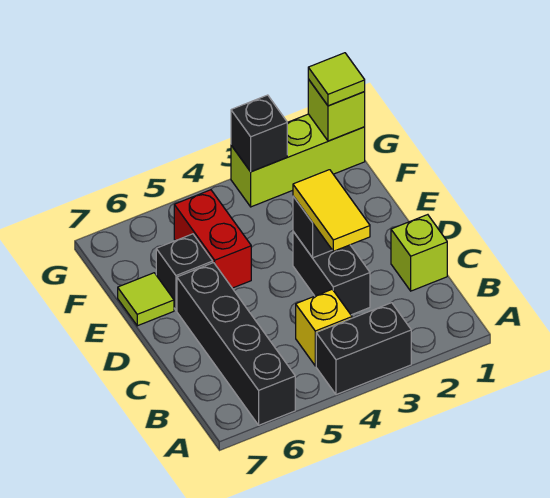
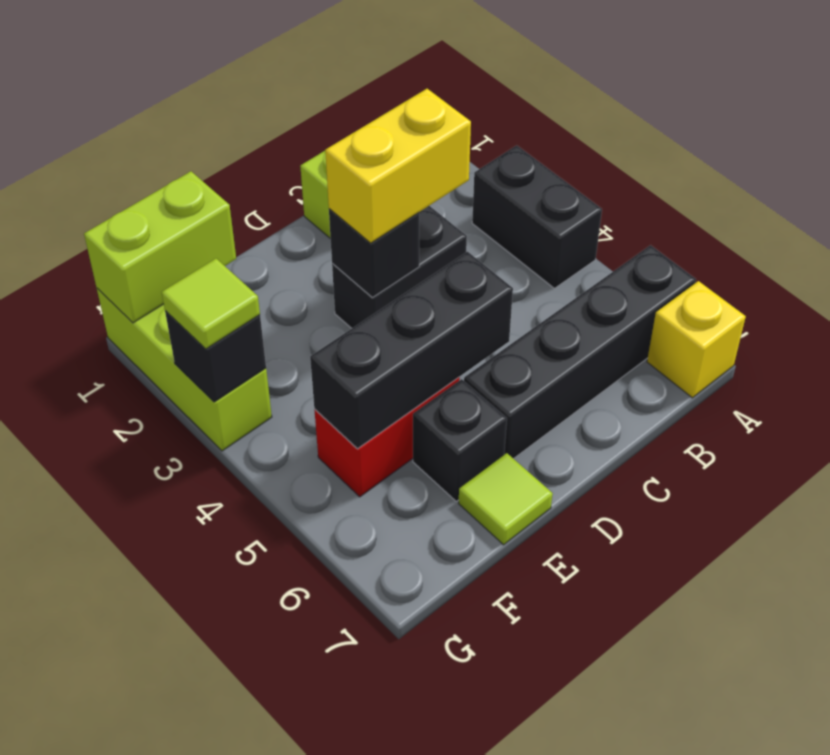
yellow brick B4 level 1 -> yellow brick A7 level 1
yellow tile C3:D3 level 3 -> yellow brick C3:D3 level 3
none -> black brick D5:F5 level 2
lime brick G1 level 2 -> lime brick F1:G1 level 2
lime tile G1 level 3 -> lime tile G3 level 3

